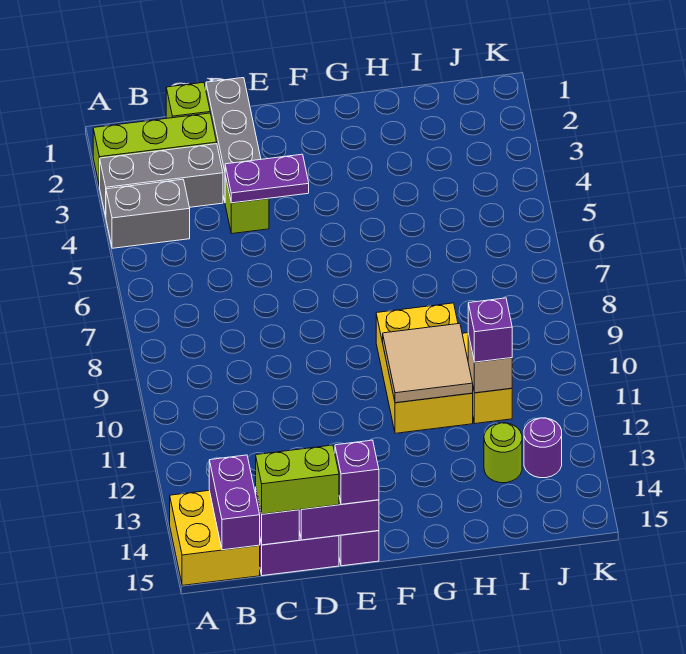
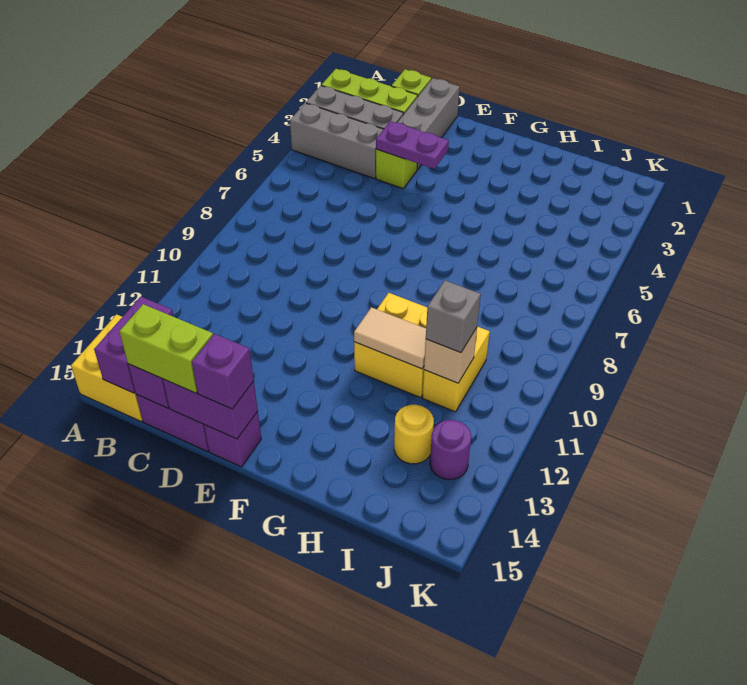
grey brick A4:B4 level 1 -> grey brick A4:C4 level 1
yellow brick G9:H11 level 1 -> yellow brick G10:H11 level 1
tan tile G10:H11 level 2 -> tan tile G11:H11 level 2
purple brick I11 level 3 -> grey brick I11 level 3
lime round brick I13 level 1 -> yellow round brick I13 level 1

